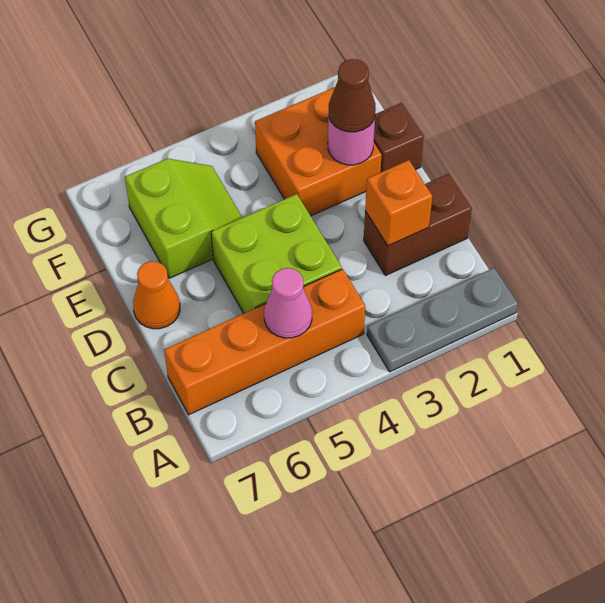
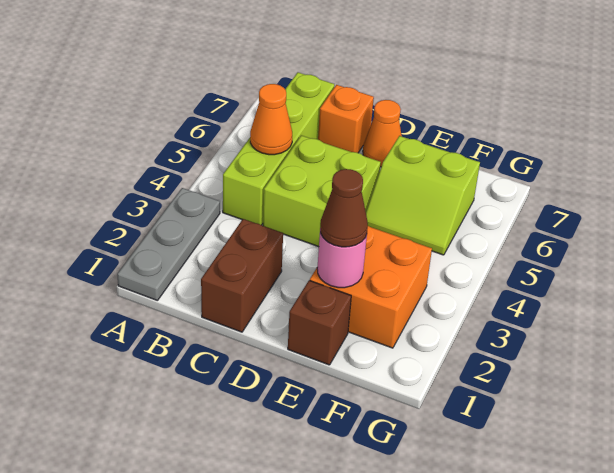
orange brick B4:B7 level 1 -> lime brick B4:B7 level 1
pink cone B5 level 2 -> orange cone B5 level 2
orange brick C2 level 2 -> orange brick C7 level 1

